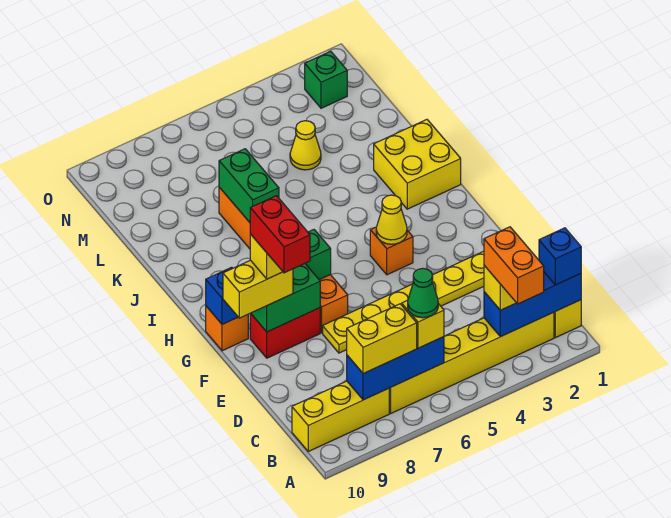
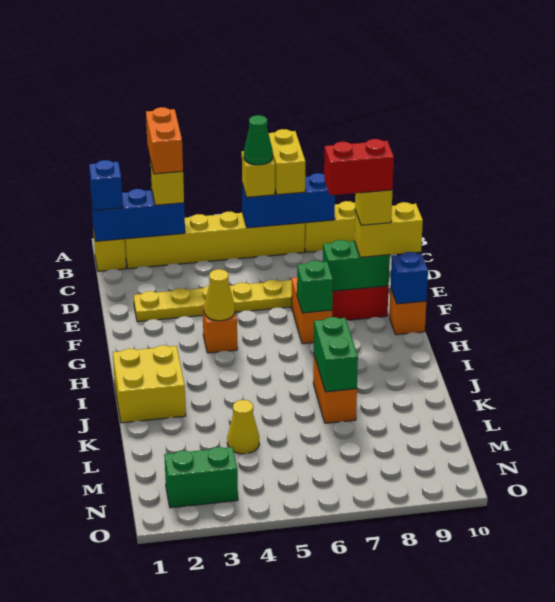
yellow brick B7:B8 level 3 -> yellow brick A7:B7 level 3
red brick E9:F9 level 5 -> red brick F8:F9 level 5
green brick N2 level 1 -> green brick N2:N3 level 1

